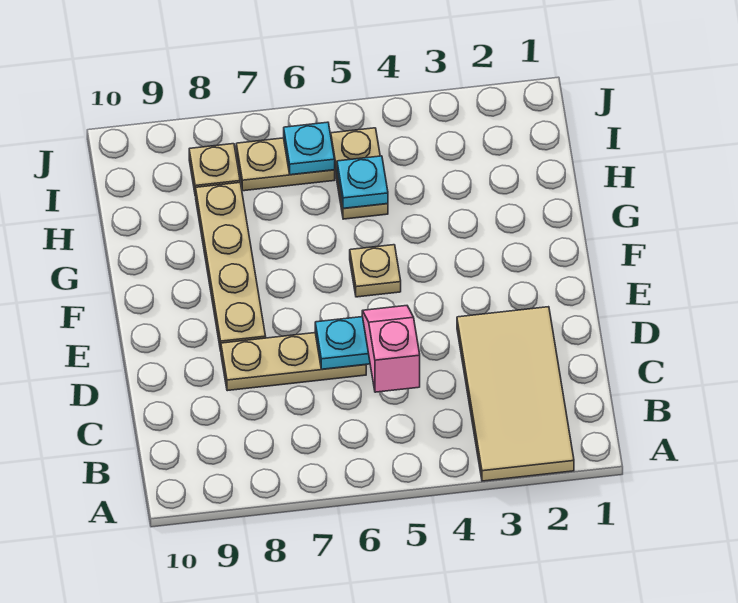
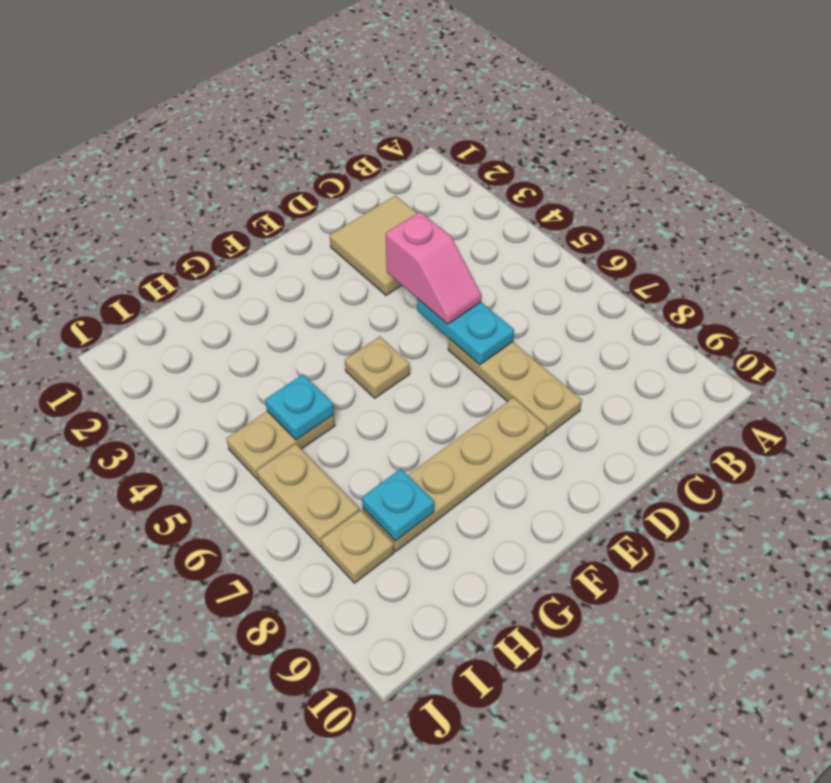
tan tile A2:D3 level 1 -> tan tile C2:D3 level 1
pink slope C5:D5 level 3 top C -> pink slope D4:D5 level 3 top 4
cyan plate I6 level 2 -> cyan plate H8 level 2

